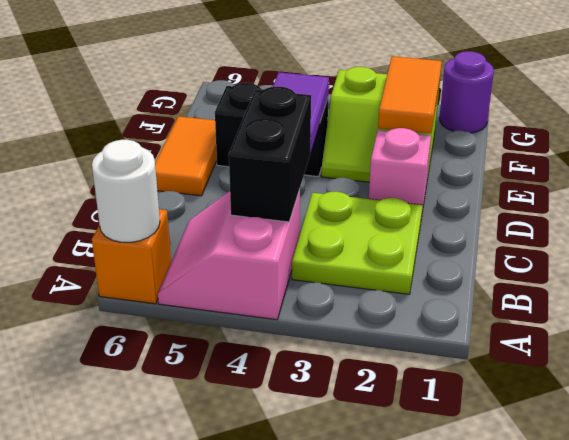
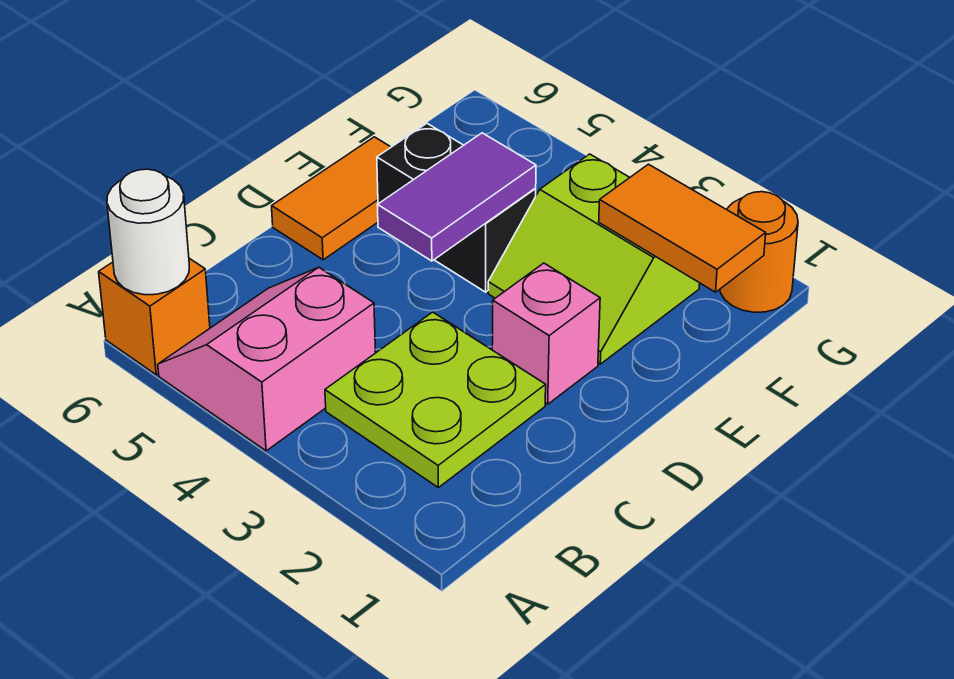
black brick B4:C4 level 2 -> none
orange tile E2:F2 level 2 -> orange tile F1:F2 level 2
purple round brick G1 level 1 -> orange round brick G1 level 1

